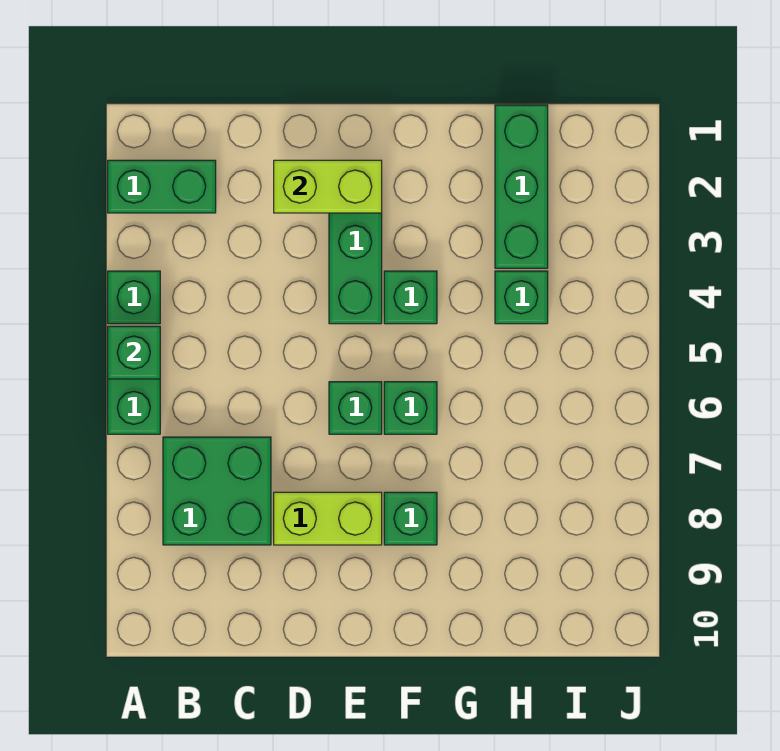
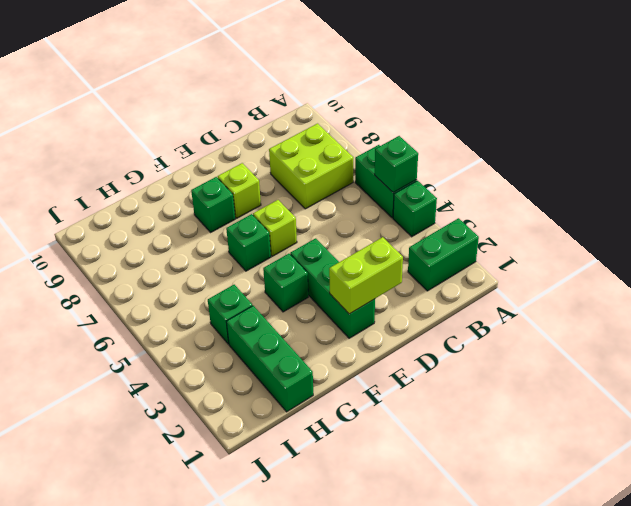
green brick B7:C8 level 1 -> lime brick B7:C8 level 1
lime brick D8:E8 level 1 -> lime brick E8 level 1
green brick E6 level 1 -> lime brick E6 level 1

